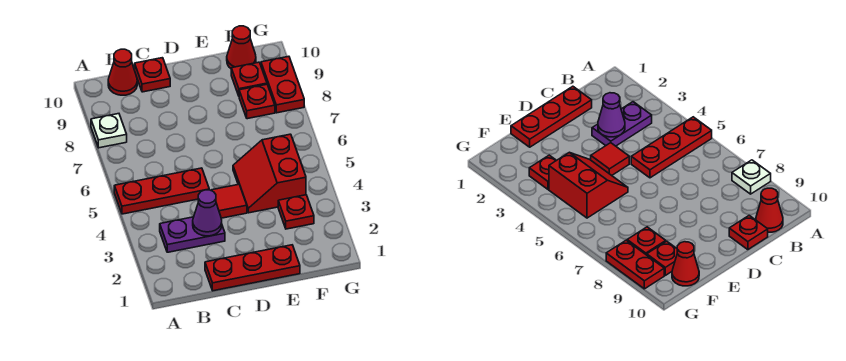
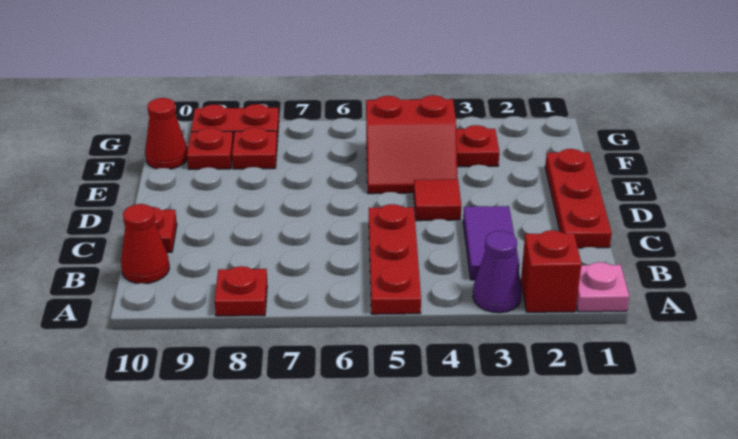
none -> pink plate A1 level 1
none -> red brick A2 level 1
white plate A8 level 1 -> red plate A8 level 1
purple plate B3:C3 level 1 -> purple tile B3:C3 level 1
purple cone C3 level 2 -> purple cone A3 level 1

